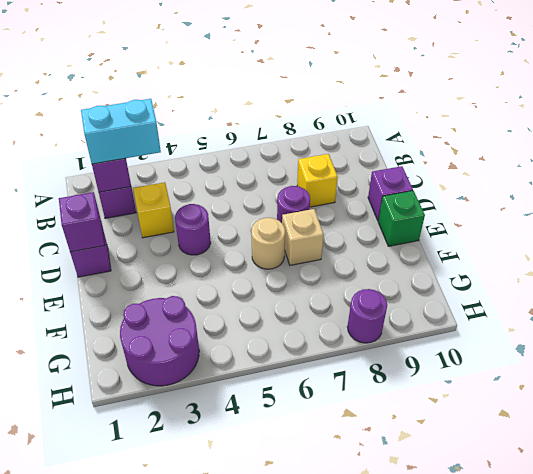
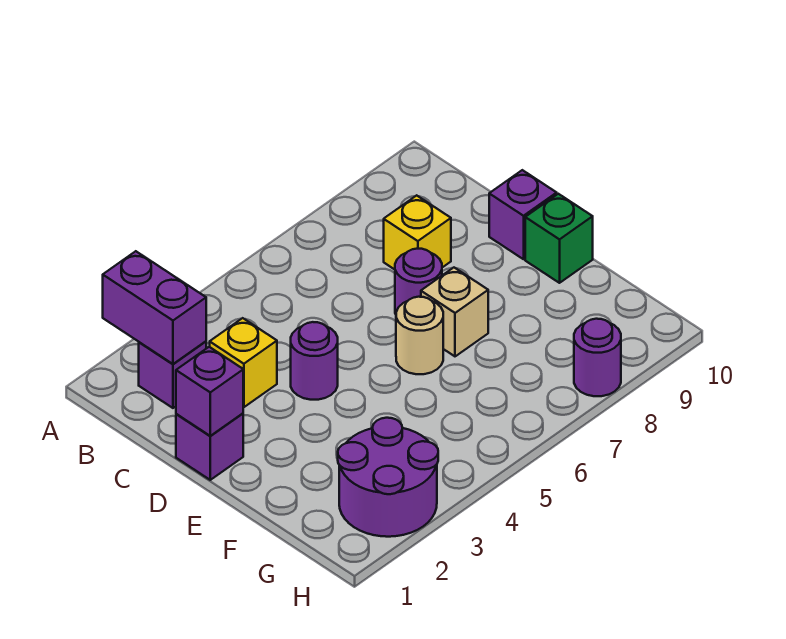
cyan brick B2:B3 level 3 -> none

